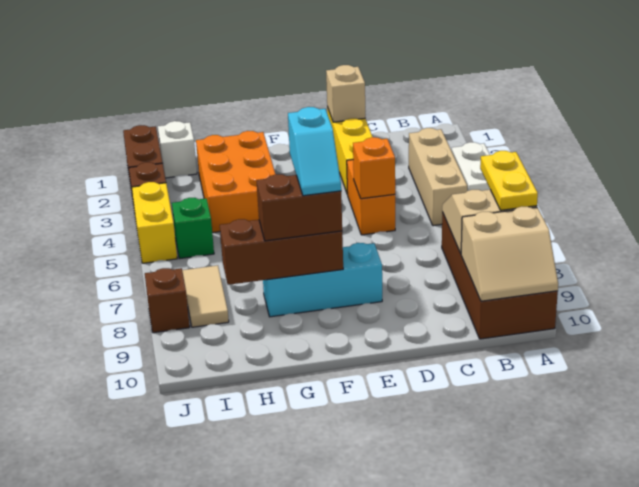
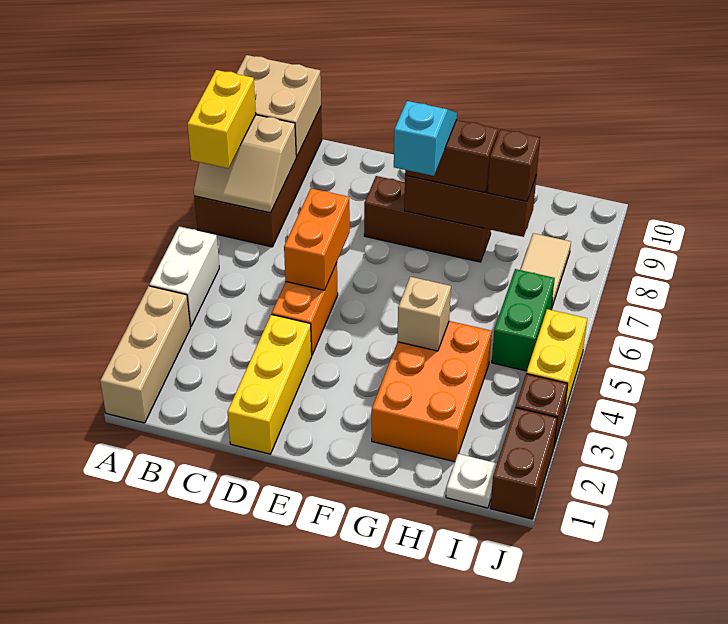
yellow plate A7:A8 level 3 -> yellow brick A7:A8 level 3
tan slope A9:B10 level 2 top 9 -> tan brick A9:B10 level 2
tan brick B3:B5 level 1 -> tan brick A1:A3 level 1
tan brick D1 level 2 -> tan brick G4 level 2
orange brick D5 level 2 -> orange brick D5:D6 level 2
cyan brick E8:G8 level 1 -> brown brick E8:G8 level 1
white brick I1 level 1 -> white plate I1 level 1
green brick I5 level 1 -> green brick I5:I6 level 1
brown brick J8 level 1 -> brown brick H8 level 3

